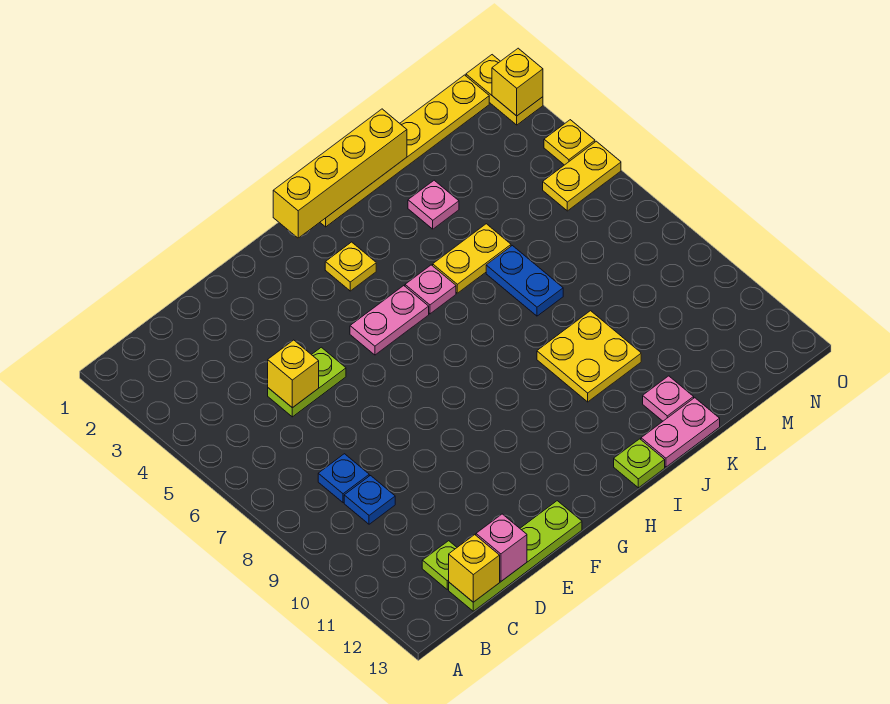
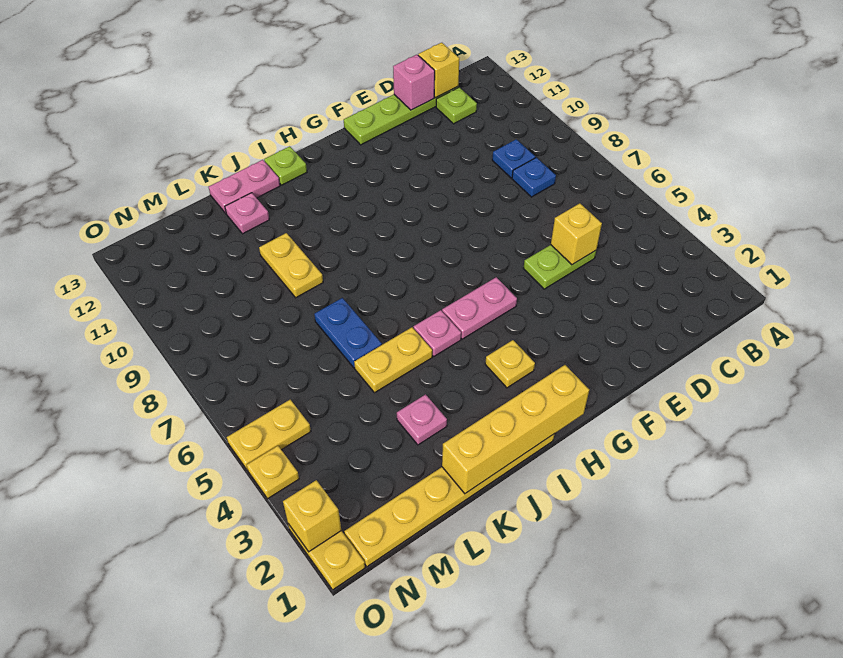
yellow plate J9:K10 level 1 -> yellow plate K9:K10 level 1

